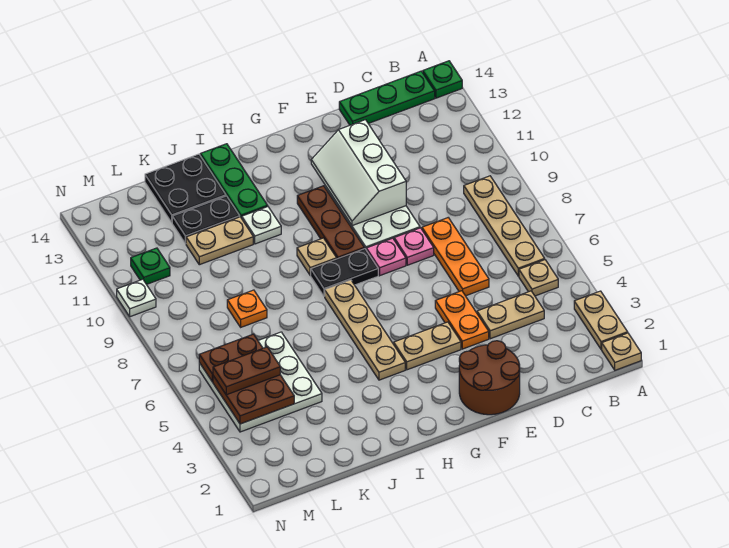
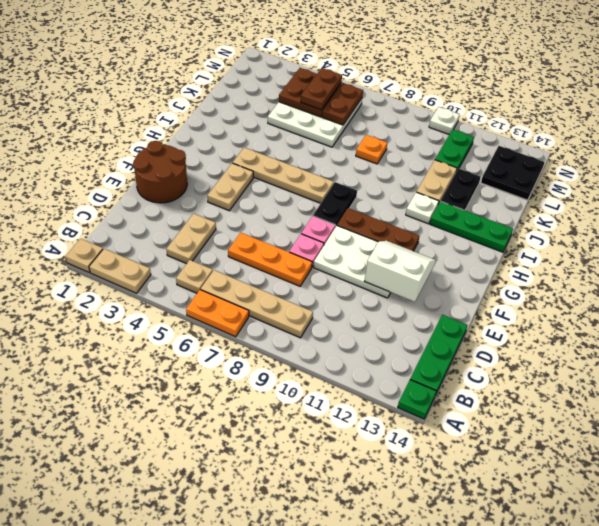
orange plate E4:E5 level 1 -> orange plate A6:A7 level 1
white slope E10:F12 level 2 top E -> white slope E11:F12 level 2 top E
tan plate H9 level 1 -> none
black plate J13:K14 level 1 -> black plate L13:M14 level 1
green plate M11 level 1 -> green plate L11:M11 level 1

